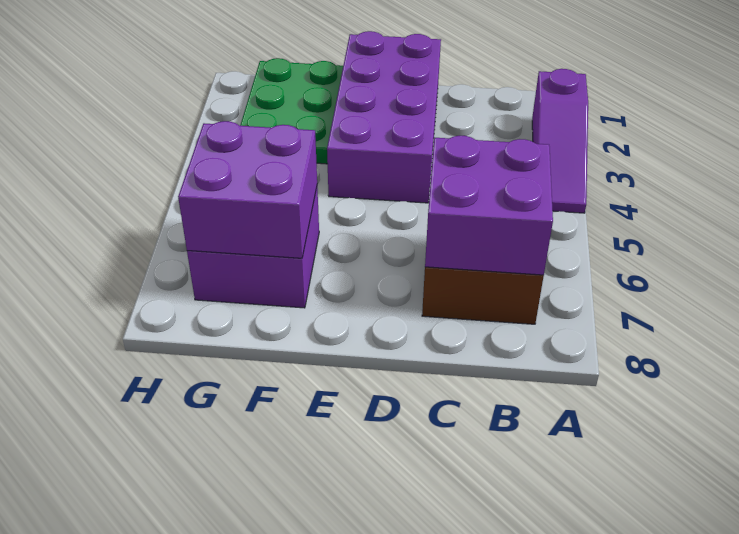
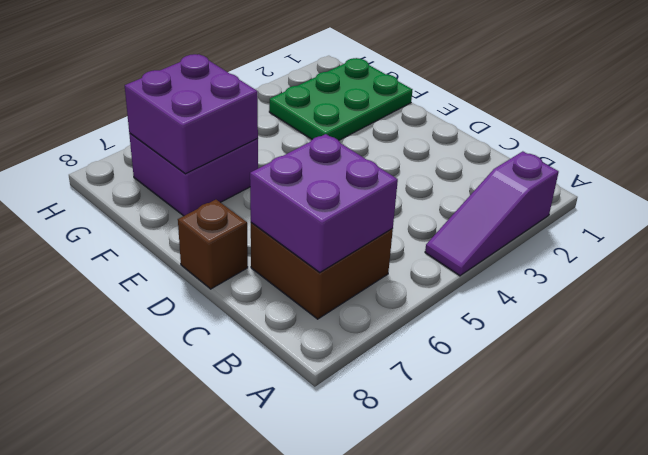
purple brick D1:E4 level 1 -> none
none -> brown brick D8 level 1

